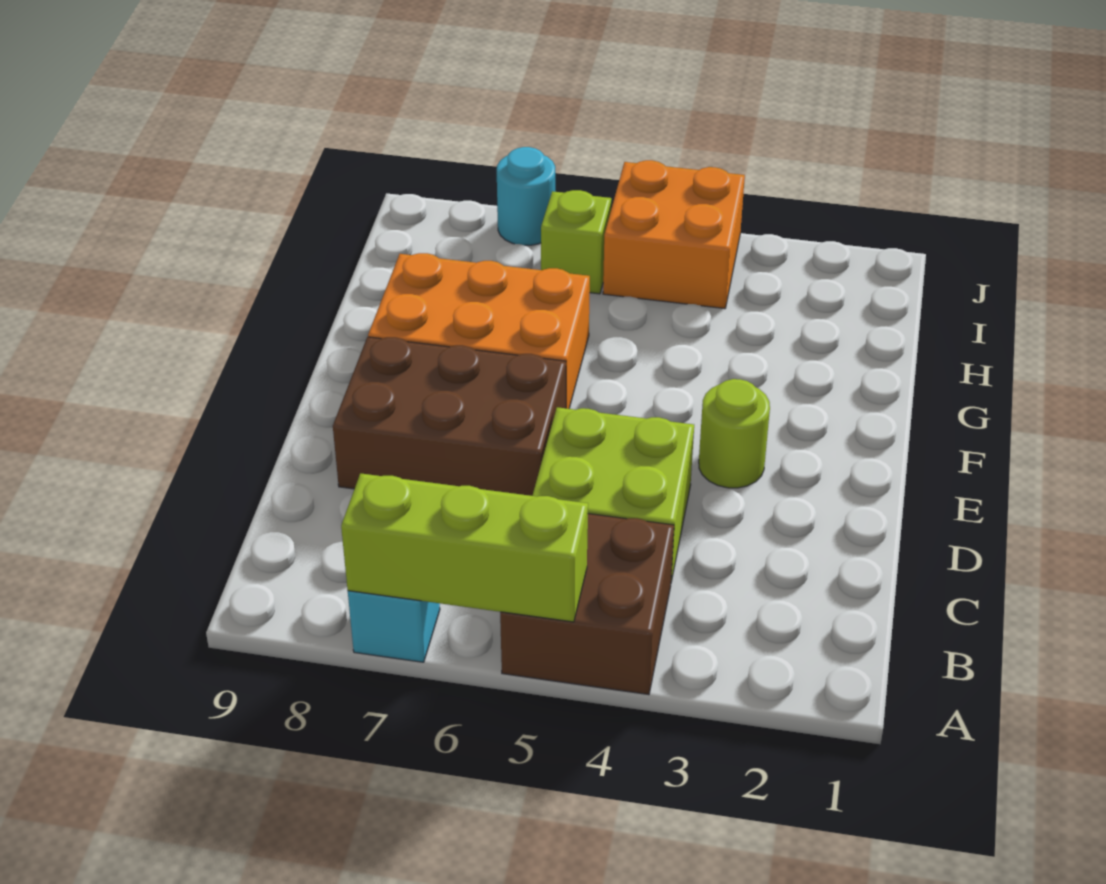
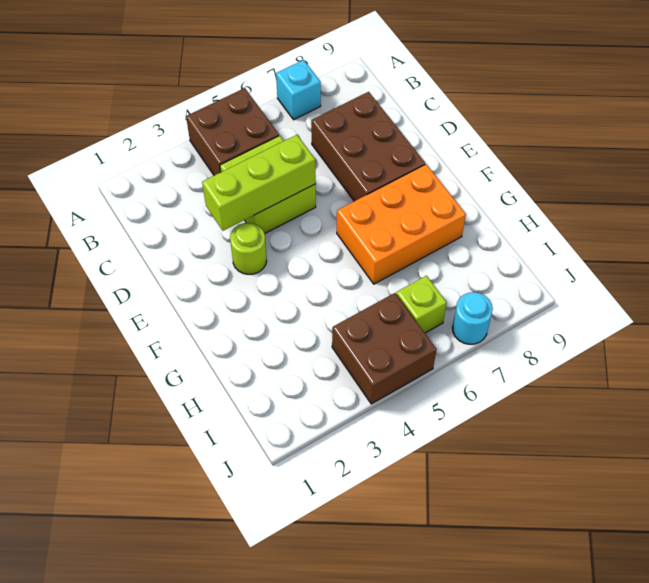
lime brick A5:A7 level 2 -> lime brick D3:D5 level 2
brown brick D6:E8 level 1 -> brown brick C7:E8 level 1
orange brick I4:J5 level 1 -> brown brick I4:J5 level 1

